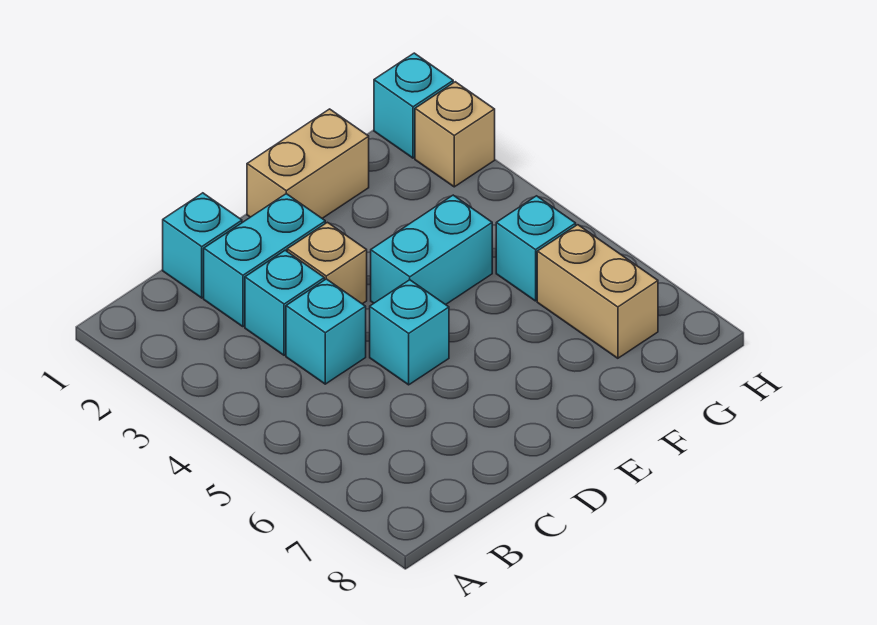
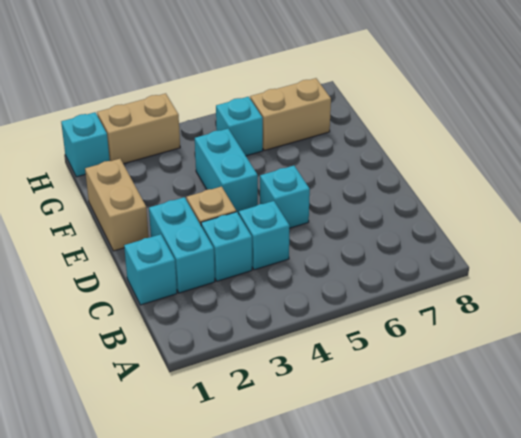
tan brick H2 level 1 -> tan brick H2:H3 level 1

